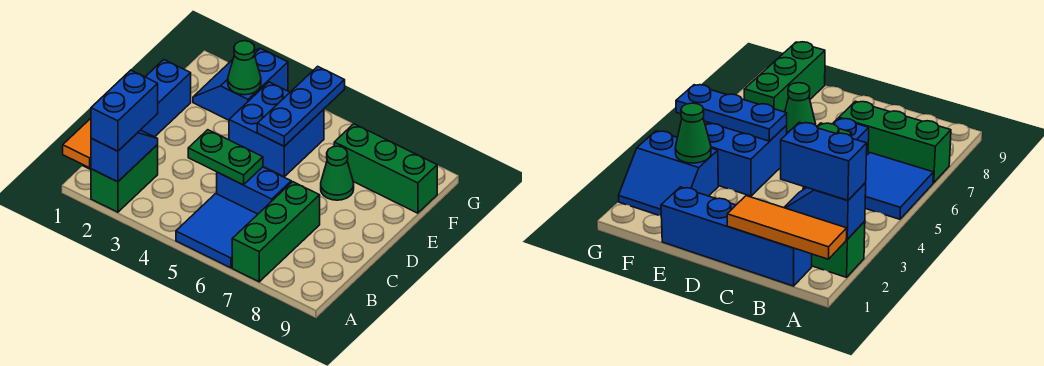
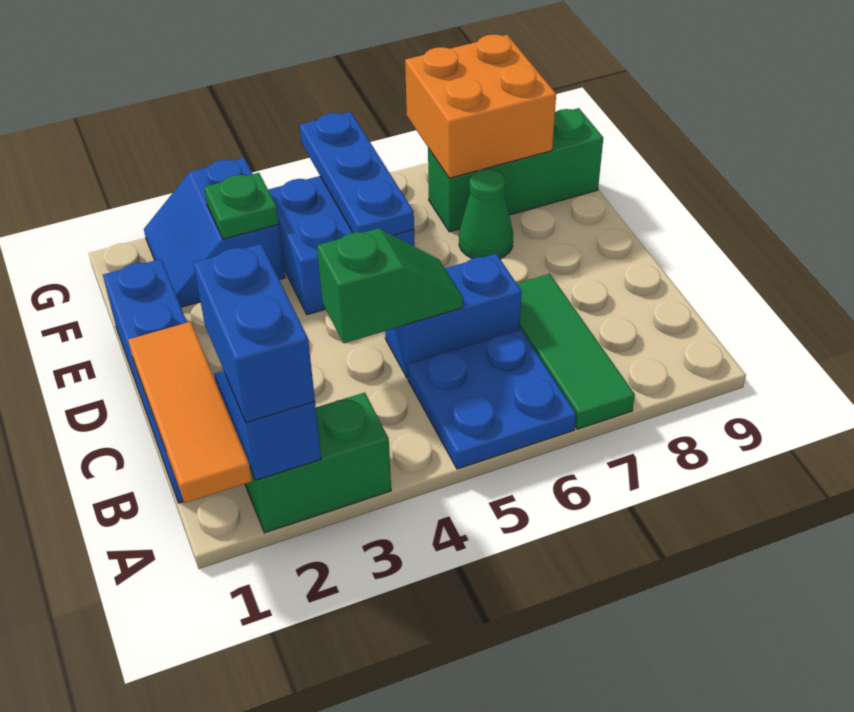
green brick A2:B2 level 1 -> green brick A2:A3 level 1
blue tile A5:B6 level 1 -> blue plate A5:B6 level 1
green brick A7:C7 level 1 -> green tile A7:C7 level 1
green plate C4:C5 level 2 -> green slope C4:C5 level 2 top 4
green cone F3 level 2 -> green plate F3 level 2
none -> orange brick F7:G8 level 2

